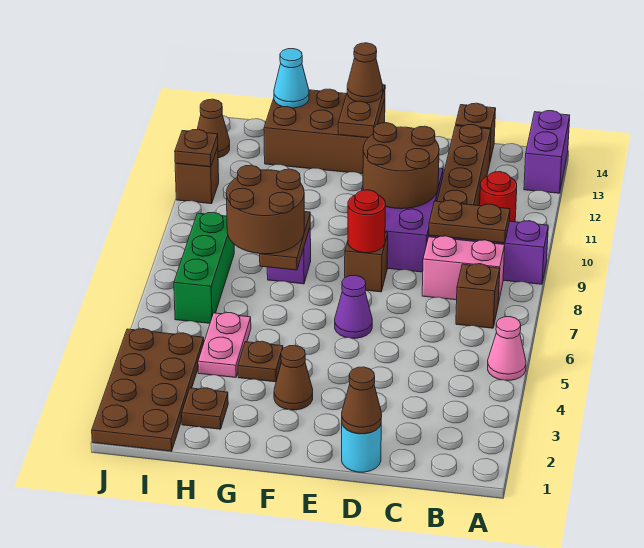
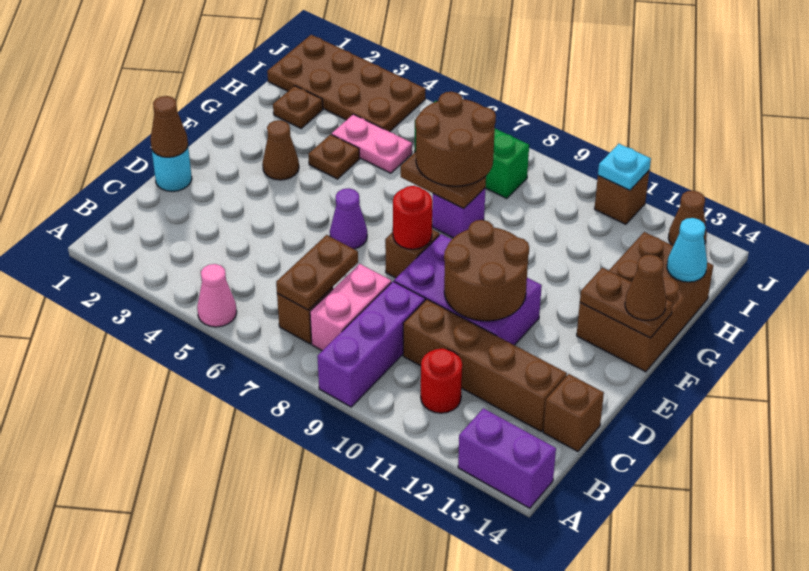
brown plate B9:C9 level 2 -> brown plate B7:C7 level 2
brown plate J11 level 2 -> cyan plate J11 level 2

